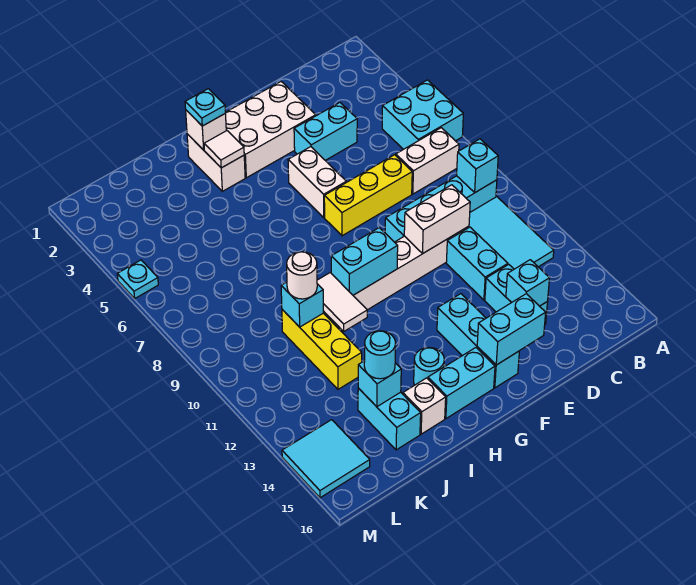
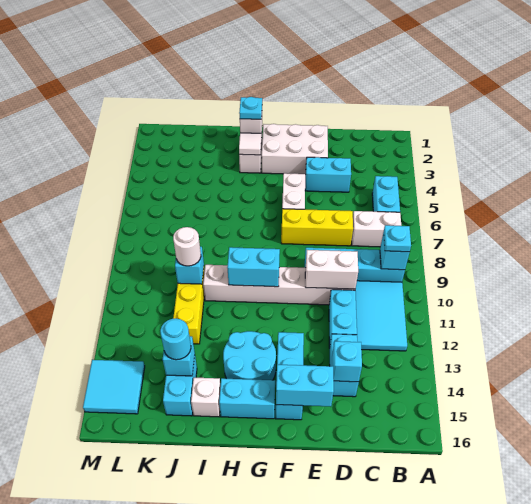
cyan brick A5:B6 level 1 -> cyan brick B5:B6 level 1
cyan round brick H14 level 1 -> cyan round brick G13:H14 level 1
white tile I10:I11 level 2 -> none
cyan plate M5 level 1 -> cyan plate B9 level 3

